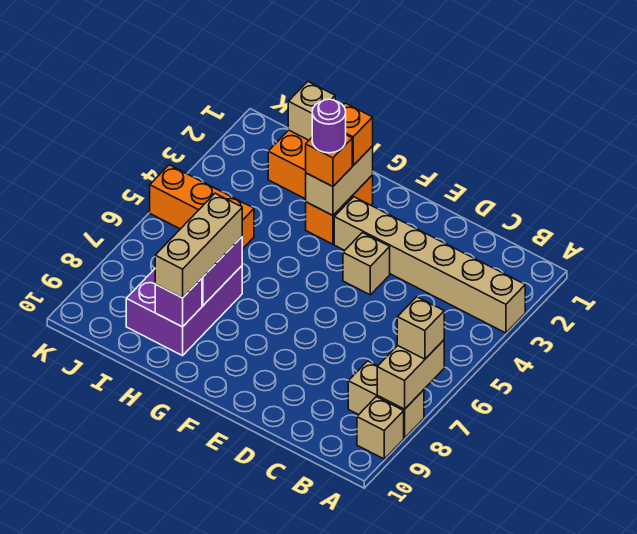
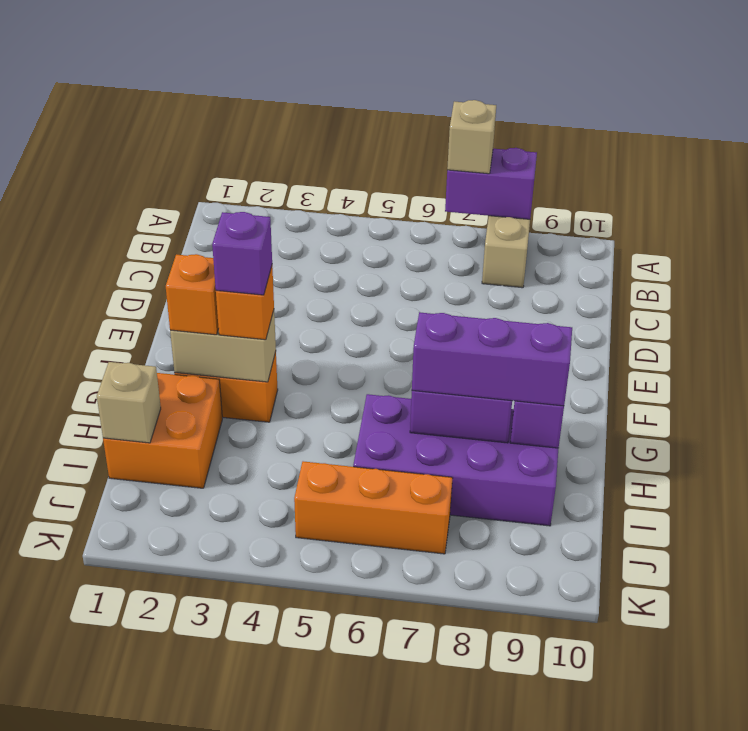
tan brick A3:F3 level 1 -> none
tan brick A7:A8 level 2 -> purple brick A7:A8 level 2
tan brick A9 level 1 -> none
tan brick E4 level 1 -> none
purple round brick G3 level 4 -> purple brick G3 level 4
purple brick H7:I9 level 1 -> purple brick H6:I9 level 1
tan brick H7:H9 level 3 -> purple brick H7:H9 level 3
orange brick I5:K5 level 1 -> orange brick J5:J7 level 1

